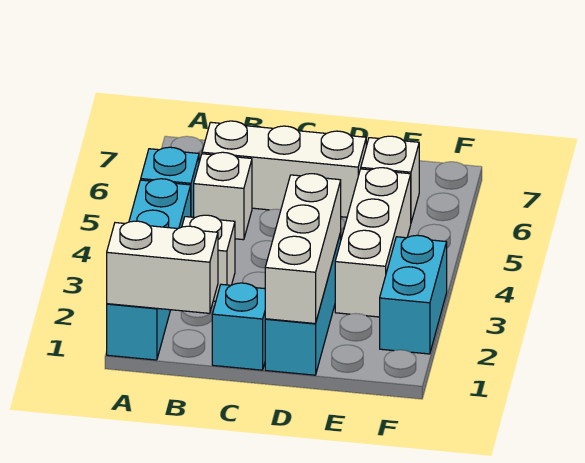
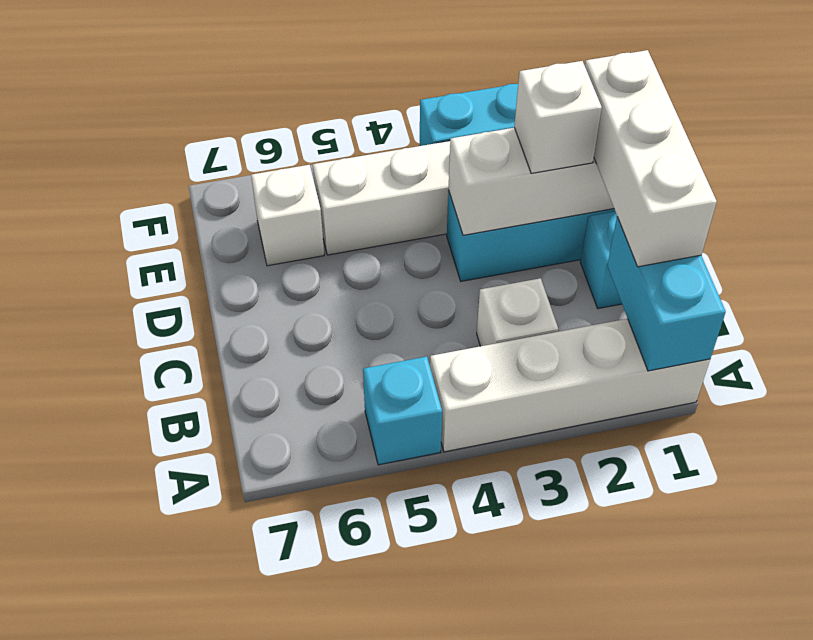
cyan brick A1:A4 level 1 -> white brick A1:A4 level 1
white brick A1:B1 level 2 -> cyan brick A1:B1 level 2
white brick B5 level 1 -> white brick D2 level 3
white brick B6:D6 level 1 -> white brick B1:D1 level 3

